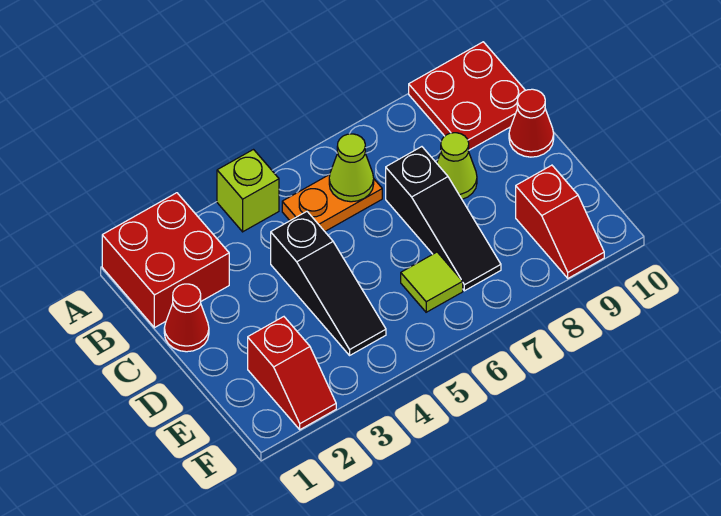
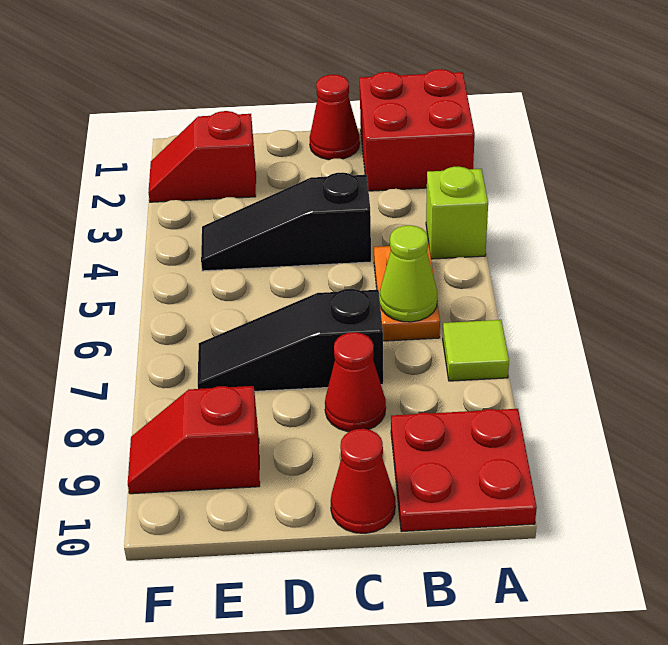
lime cone C8 level 1 -> red cone C8 level 1
lime tile E6 level 1 -> lime tile A7 level 1

